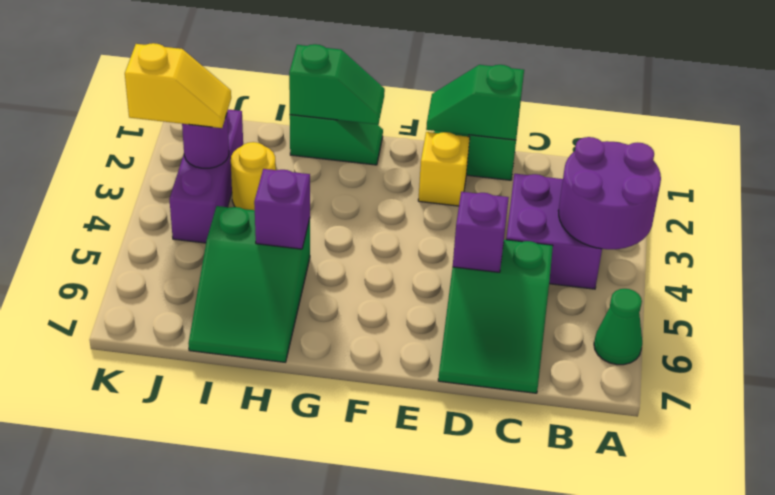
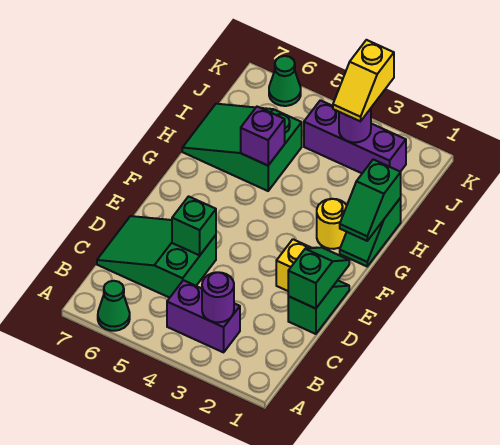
purple round brick A3:B4 level 2 -> purple round brick B3 level 2
purple brick B3:C4 level 1 -> purple brick B3:B4 level 1
purple brick D5 level 2 -> green brick D5 level 2
yellow round brick I3 level 1 -> yellow round brick G2 level 1
none -> green cone K6 level 1

